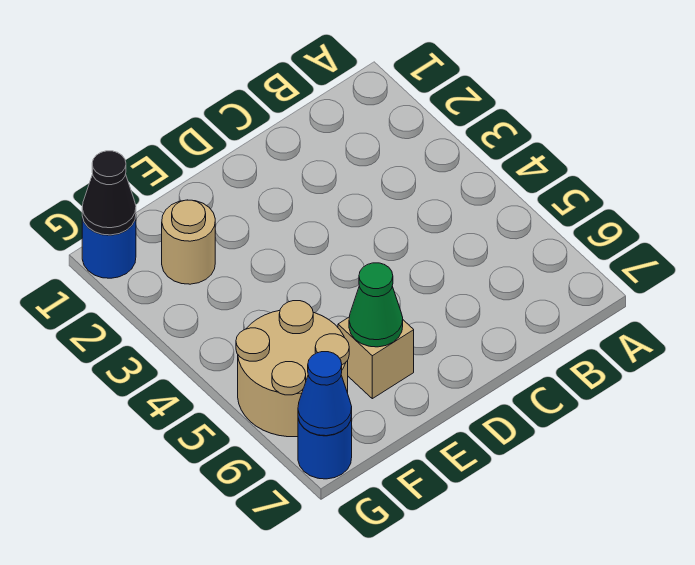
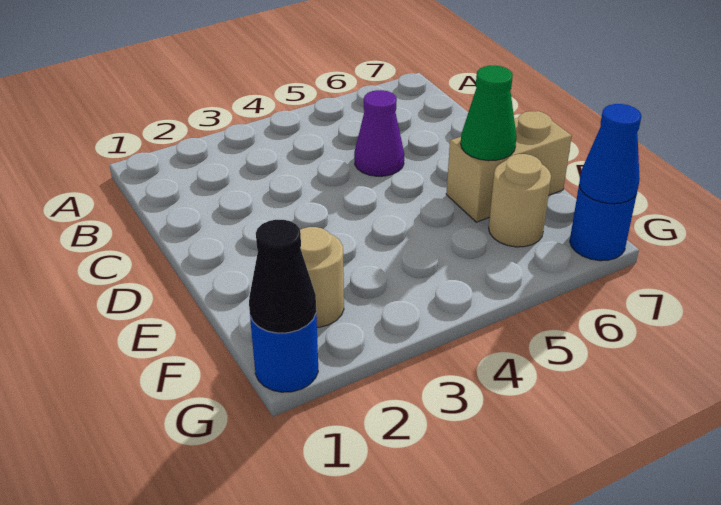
none -> purple cone C5 level 1
tan brick E6 level 1 -> tan brick E6:E7 level 1
tan round brick F5:G6 level 1 -> tan round brick F6 level 1

